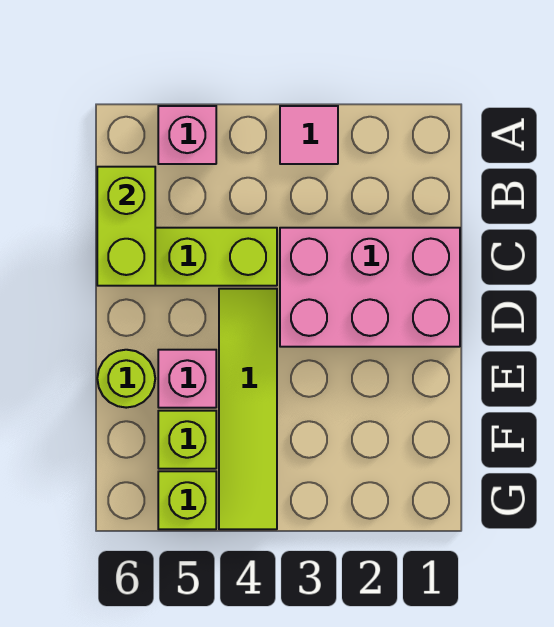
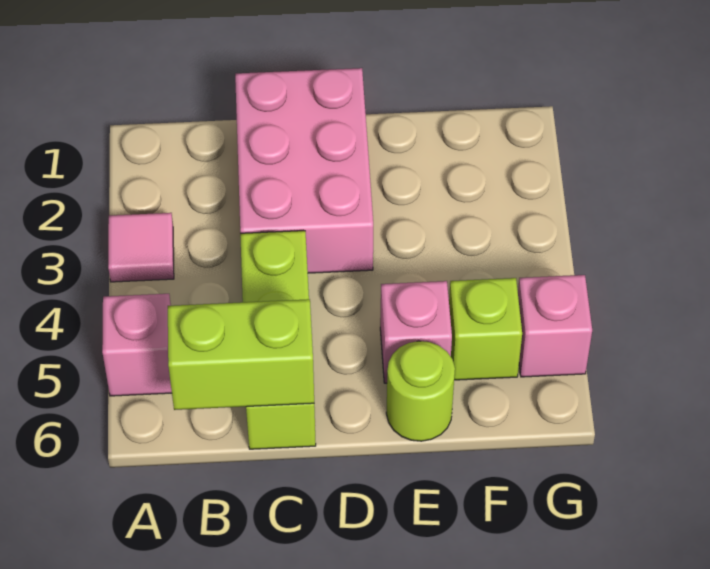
lime tile D4:G4 level 1 -> none
lime brick G5 level 1 -> pink brick G5 level 1

